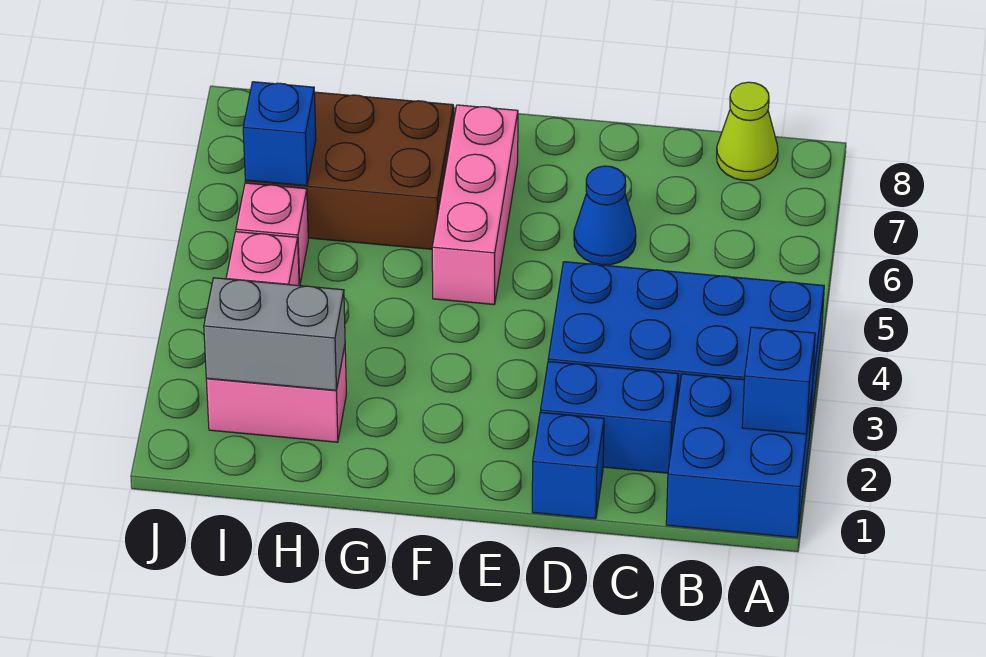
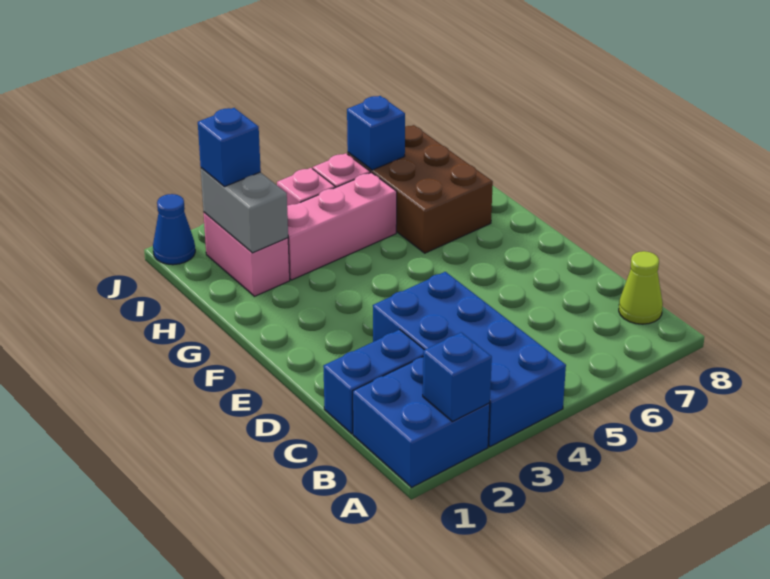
blue brick C2:D2 level 1 -> blue brick C1:C2 level 1
blue brick D1 level 1 -> blue brick I2 level 3
blue cone D6 level 1 -> blue cone J1 level 1
pink brick F5:F7 level 1 -> pink brick H3:H5 level 1

